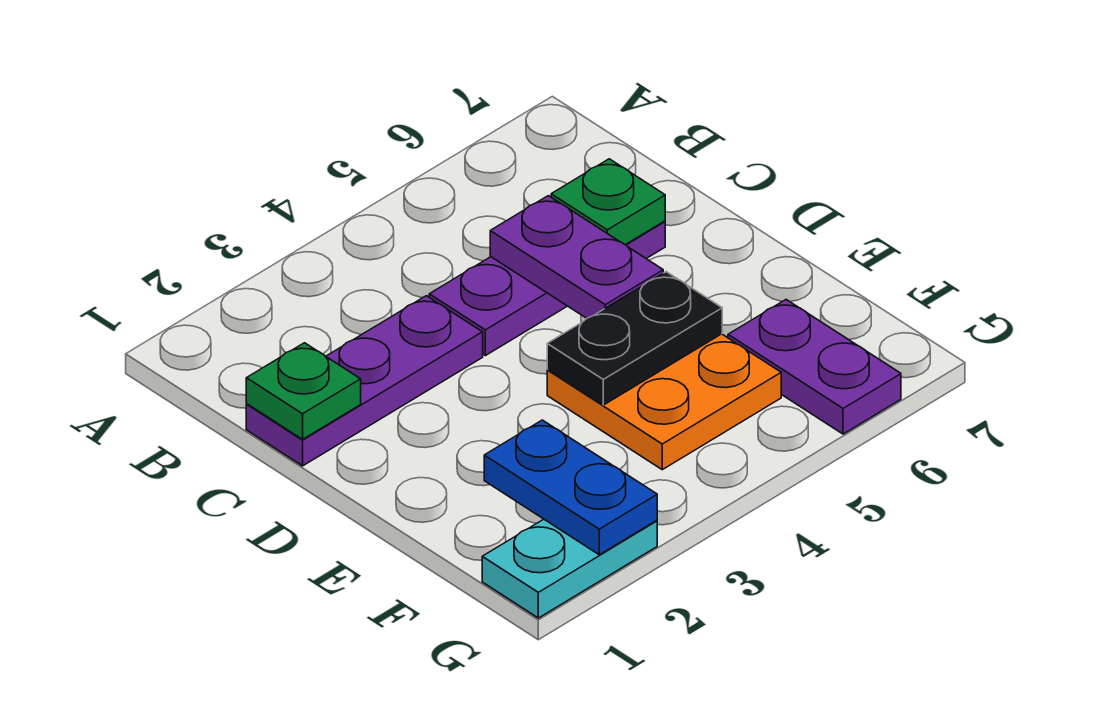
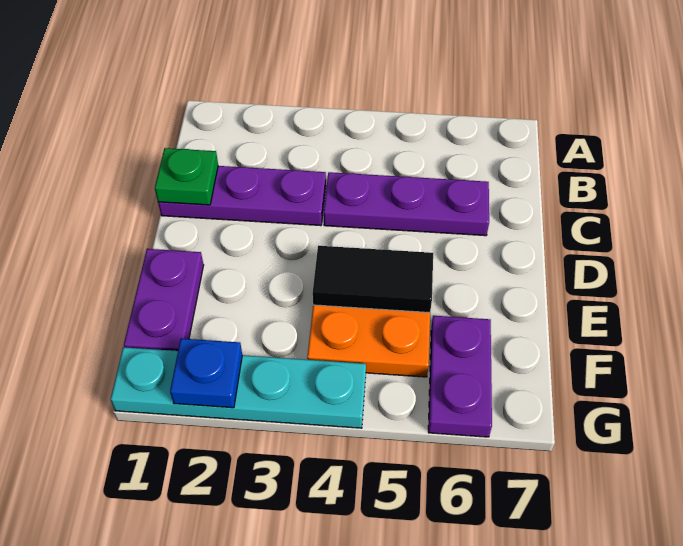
purple plate C5:D5 level 2 -> purple plate E1:F1 level 1
green plate C6 level 2 -> none
black plate E4:E5 level 2 -> black tile E4:E5 level 2
blue plate F2:G2 level 2 -> blue plate G2 level 2
cyan plate G1:G2 level 1 -> cyan plate G1:G4 level 1

